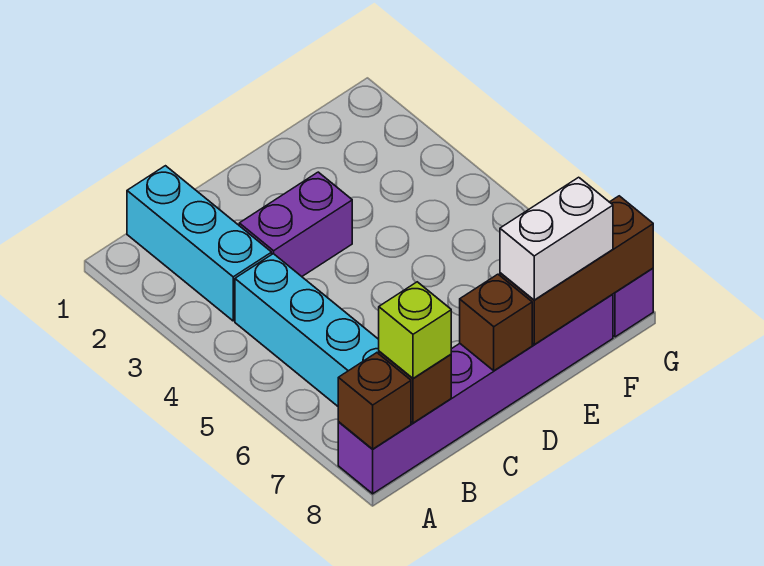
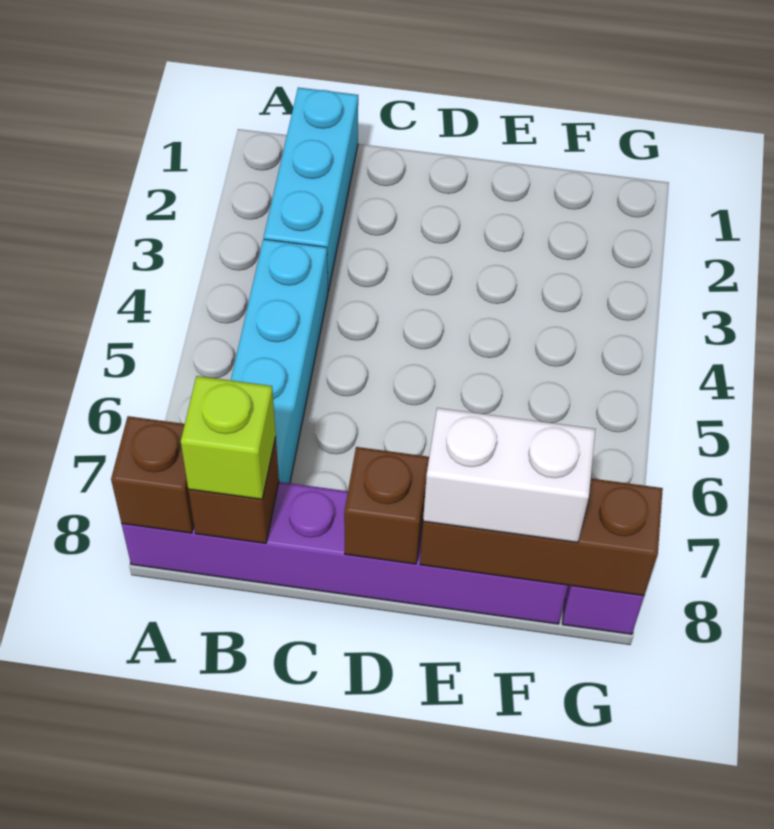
purple brick C3:D3 level 1 -> none

